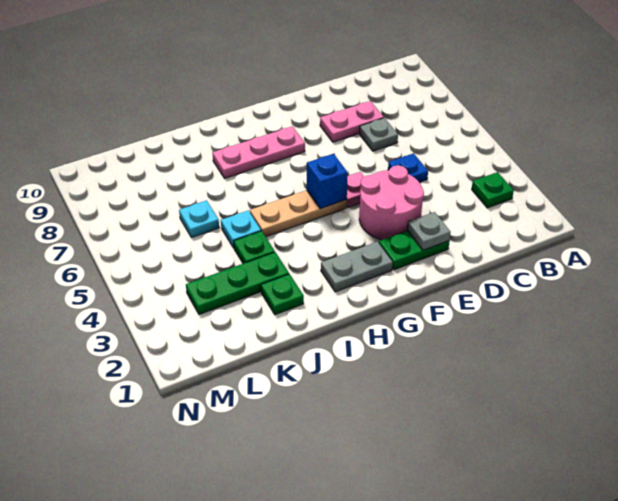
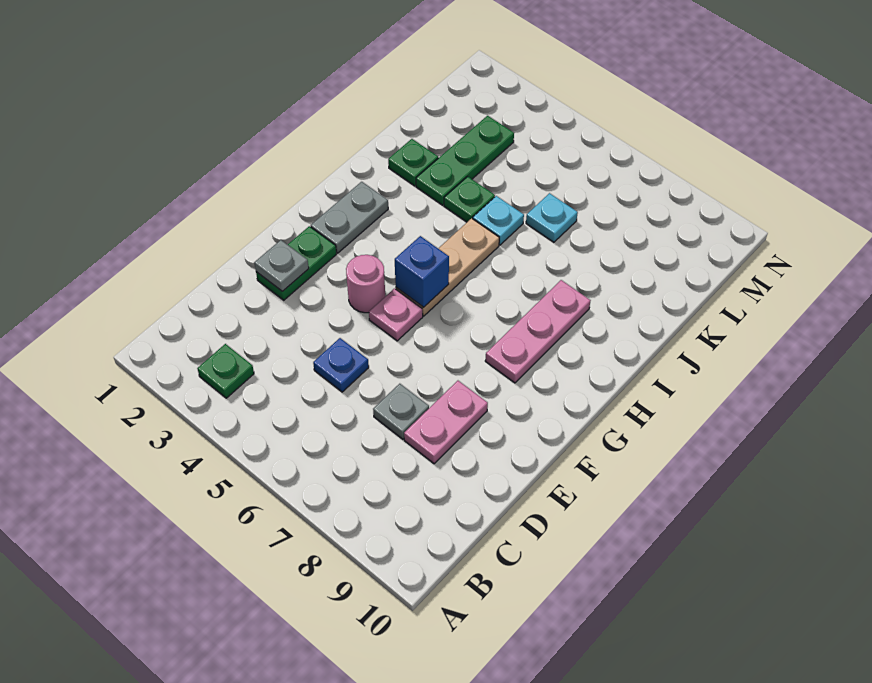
pink round brick E3:F4 level 1 -> pink round brick F4 level 1

